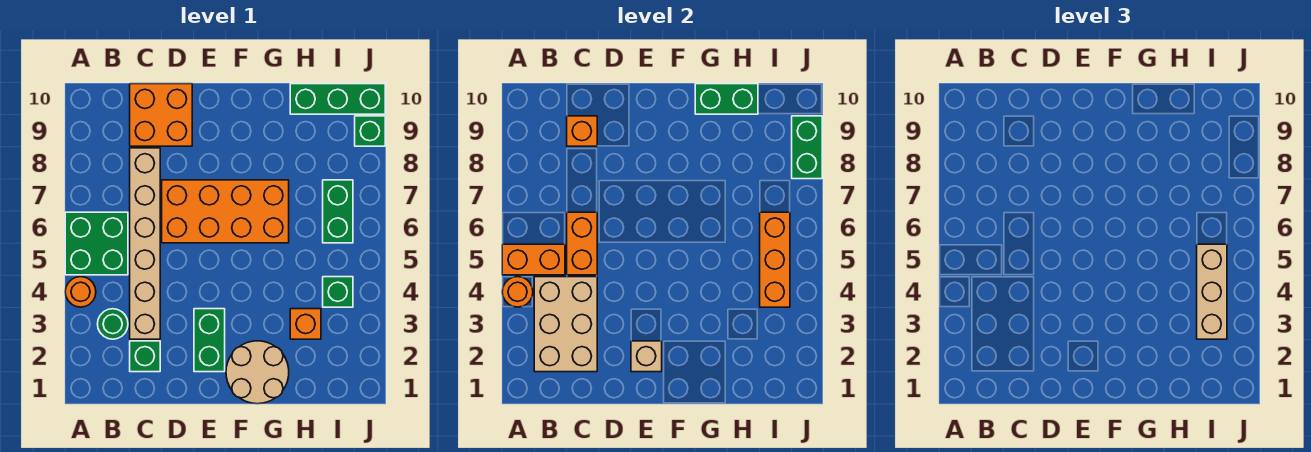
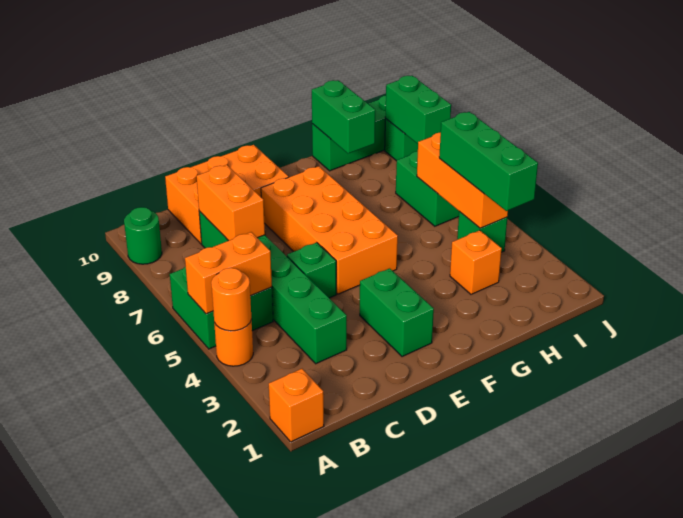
tan brick B2:C4 level 2 -> none
green round brick B3 level 1 -> green round brick A9 level 1
green brick C2 level 1 -> green brick D5 level 1
tan brick C3:C8 level 1 -> green brick C3:C8 level 1
orange brick C5:C6 level 2 -> orange brick C7:C8 level 2
orange brick C9:D10 level 1 -> orange brick C9:E10 level 1
orange brick C9 level 2 -> orange brick A1 level 1
orange brick D6:G7 level 1 -> orange brick E5:F8 level 1
tan brick E2 level 2 -> none
tan round brick F1:G2 level 1 -> none
green brick G10:H10 level 2 -> green brick H9:H10 level 2
tan brick I3:I5 level 3 -> green brick I3:I5 level 3

